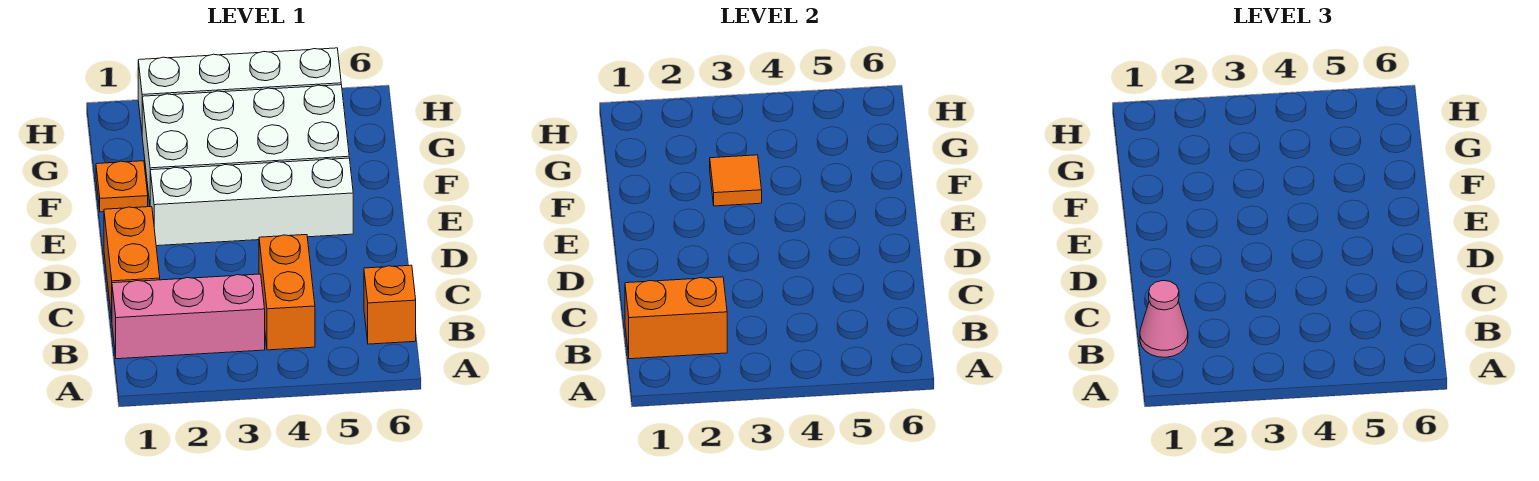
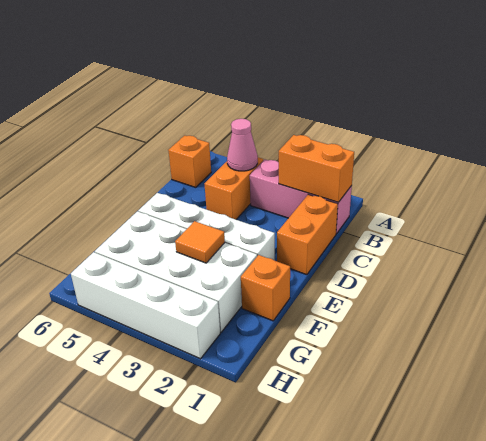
pink cone B1 level 3 -> pink cone B4 level 2
orange plate F1 level 1 -> orange brick F1 level 1

